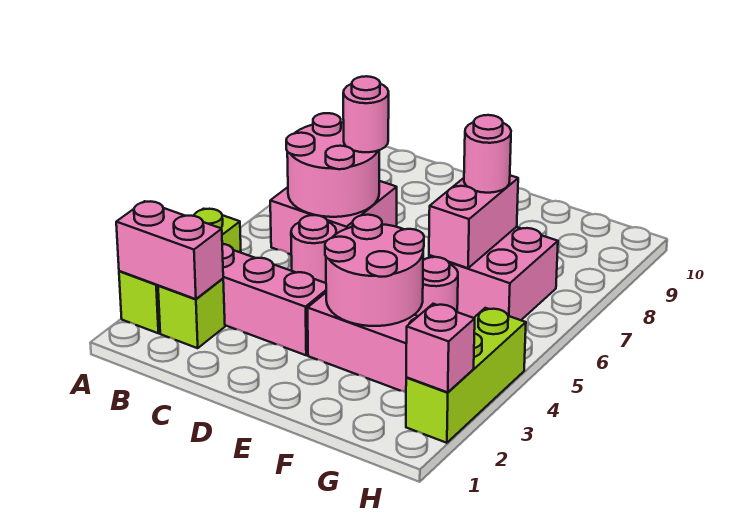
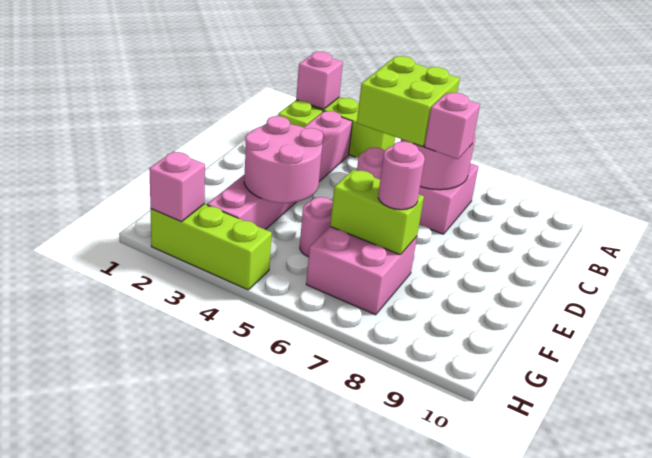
pink brick A2:B2 level 2 -> pink brick A2 level 2
none -> lime brick B5:C6 level 3
pink round brick C7 level 3 -> pink brick C7 level 3
pink brick F6:F7 level 2 -> lime brick F6:F7 level 2

